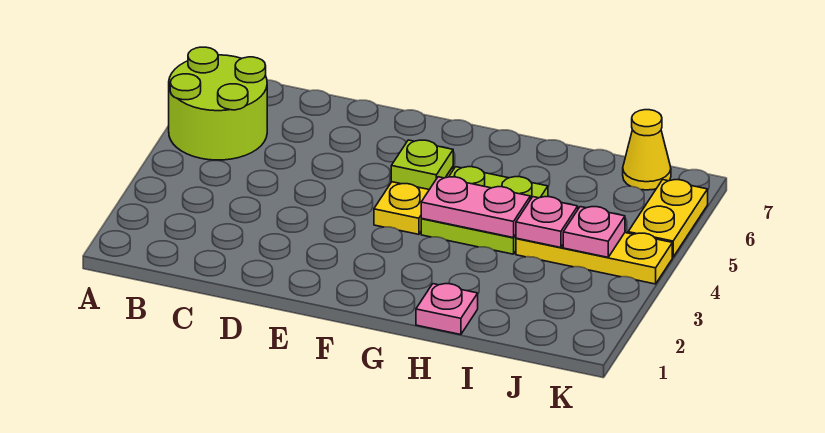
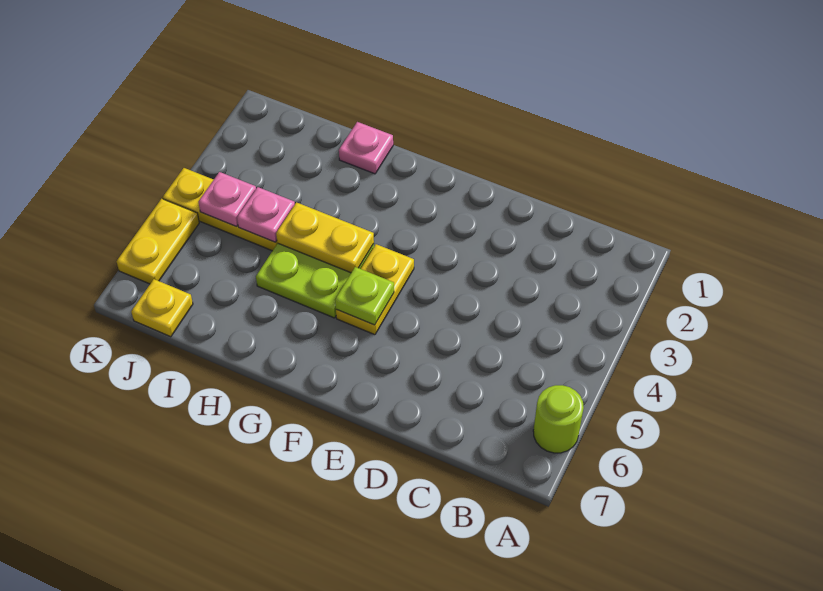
lime round brick A5:B6 level 1 -> lime round brick A6 level 1
pink plate G4:H4 level 2 -> yellow plate G4:H4 level 2
yellow cone J7 level 1 -> yellow plate J7 level 1

